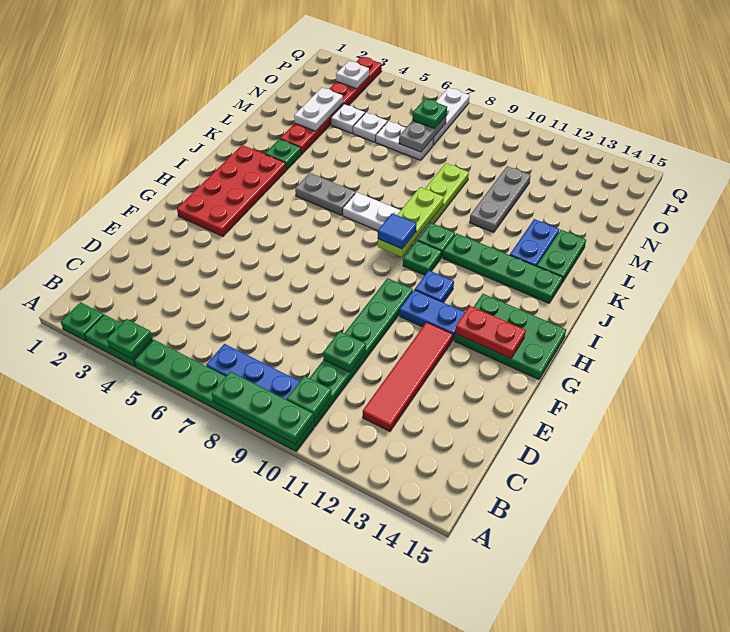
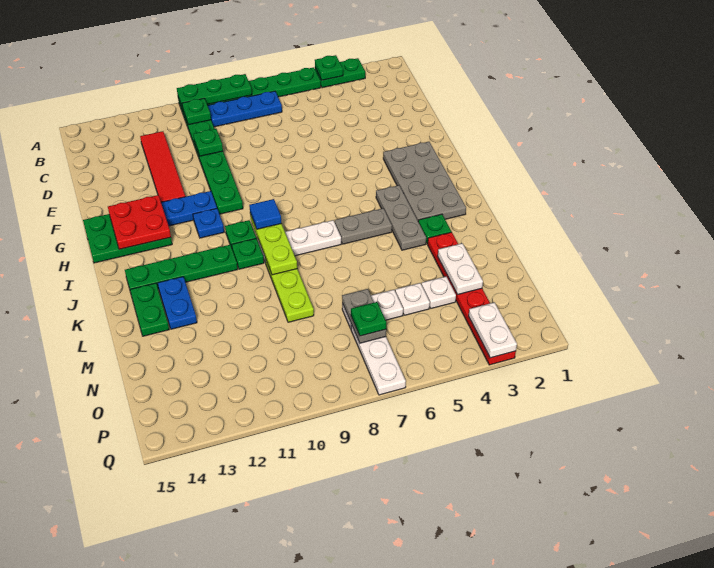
green plate A2 level 1 -> none
red plate G2:J3 level 1 -> grey plate G2:J3 level 1
red plate G13:G14 level 2 -> red plate G13:H14 level 2
grey plate L11:N11 level 1 -> grey plate I4:K4 level 1
white plate P3 level 2 -> white plate P3:Q3 level 2

